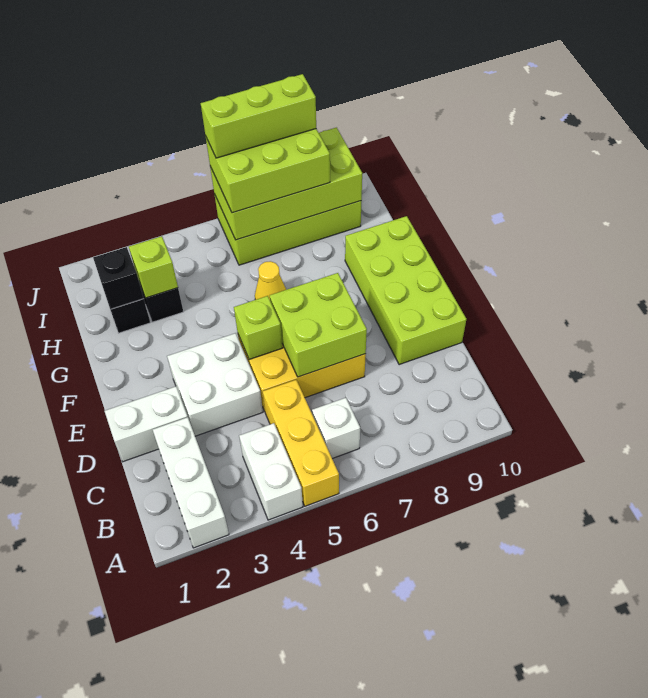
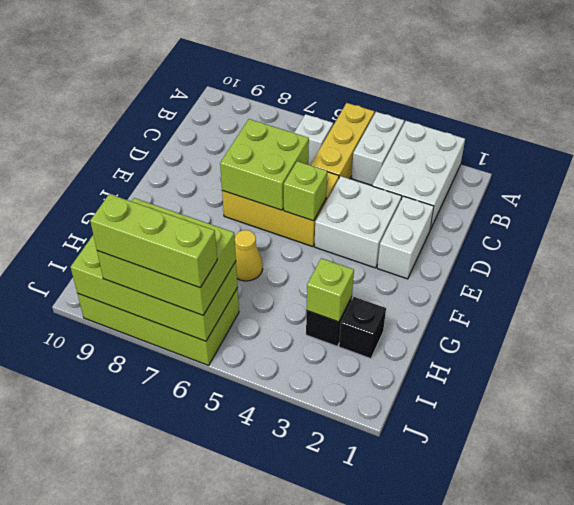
white brick A2:C2 level 1 -> white brick A2:C3 level 1
white brick D1:D2 level 1 -> white brick D2:E2 level 1
lime brick D9:G10 level 1 -> none
black brick H2 level 2 -> none

